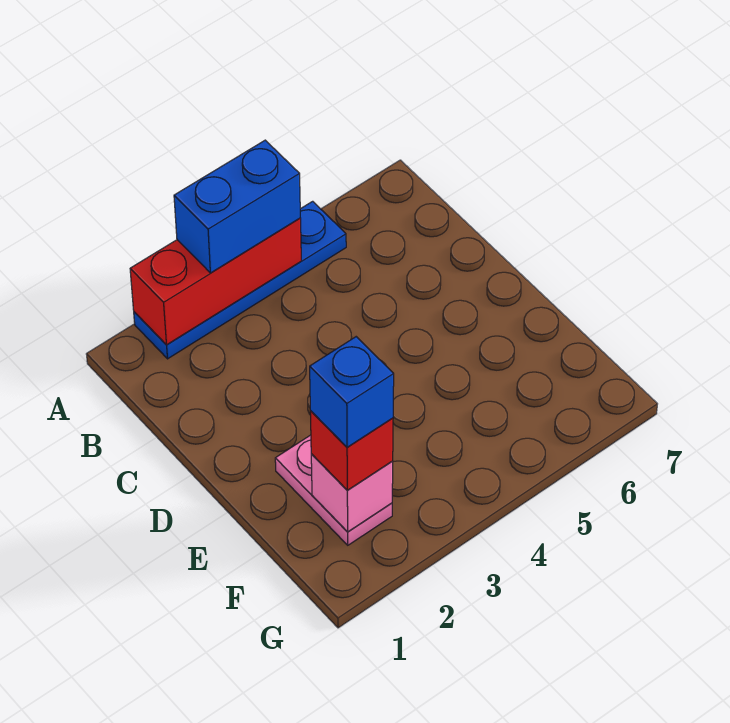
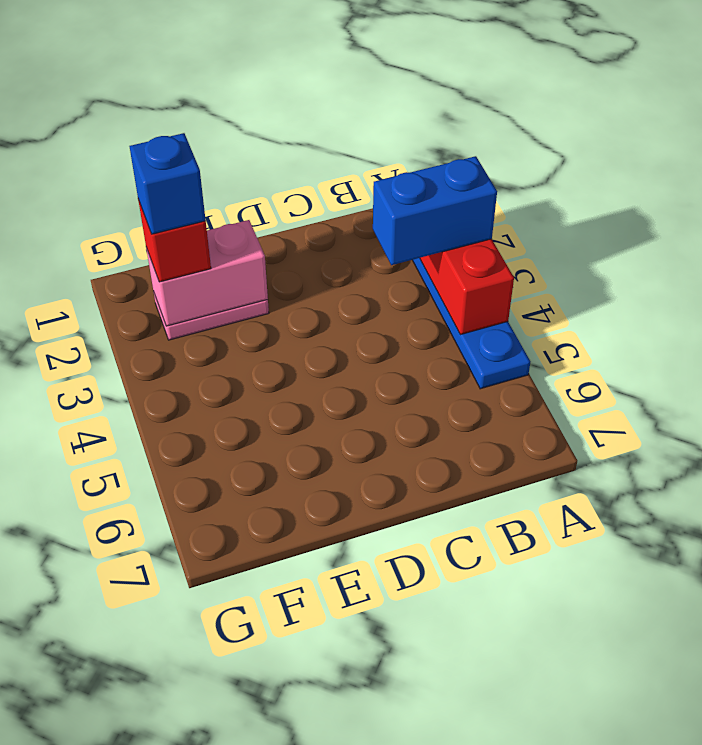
blue brick A3:A4 level 3 -> blue brick A3:B3 level 3
pink brick F2 level 2 -> pink brick E2:F2 level 2

